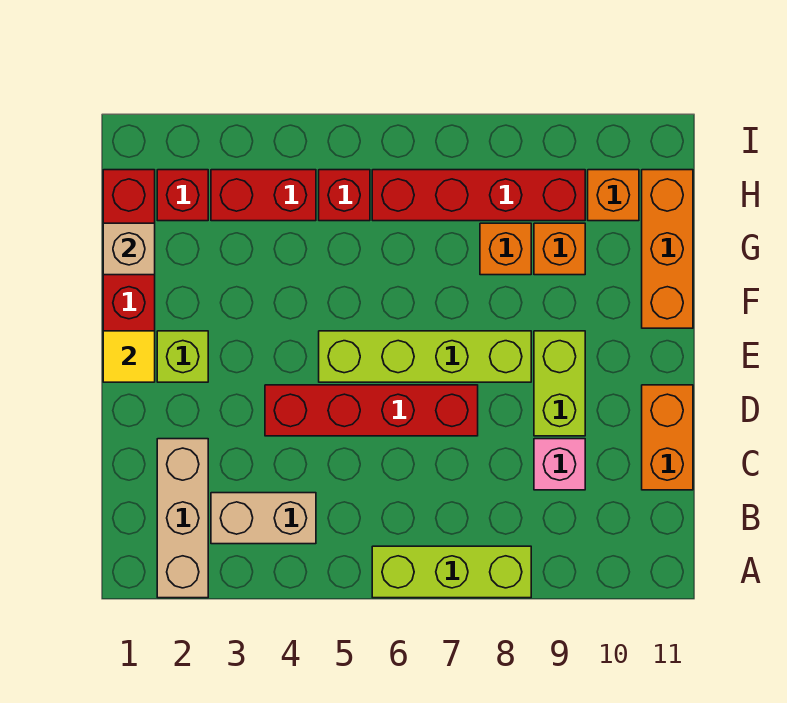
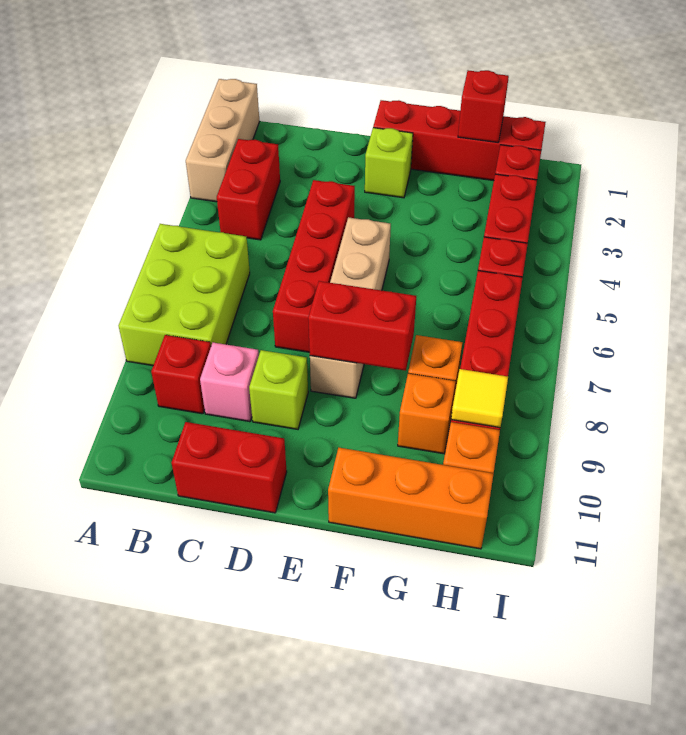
tan brick A2:C2 level 1 -> tan brick A1:A3 level 1
lime brick A6:A8 level 1 -> lime brick A6:B8 level 1
tan brick B3:B4 level 1 -> red brick B3:B4 level 1
none -> red brick B9 level 1
orange brick C11:D11 level 1 -> red brick C11:D11 level 1
lime brick D9:E9 level 1 -> lime brick D9 level 1
yellow tile E1 level 2 -> yellow tile H9 level 2
lime brick E5:E8 level 1 -> tan brick E5:E8 level 1
none -> red brick E8:F8 level 2
tan brick G1 level 2 -> red brick G1 level 2

